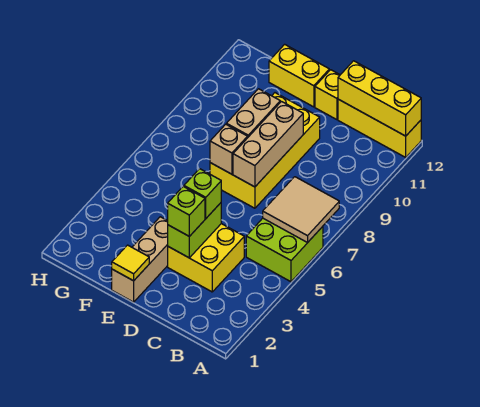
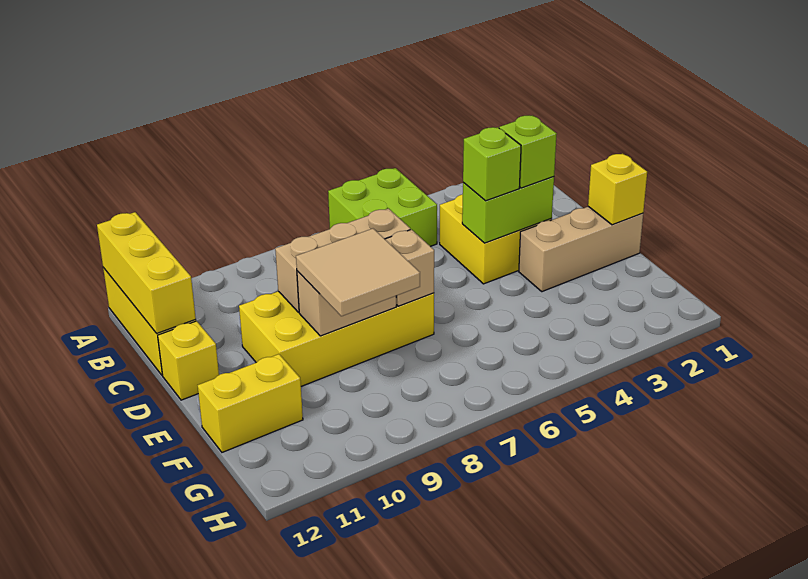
tan tile A6:B7 level 2 -> tan tile E8:F9 level 3
yellow tile E1 level 2 -> yellow brick E1 level 2
yellow brick E12:F12 level 1 -> yellow brick F11:F12 level 1

